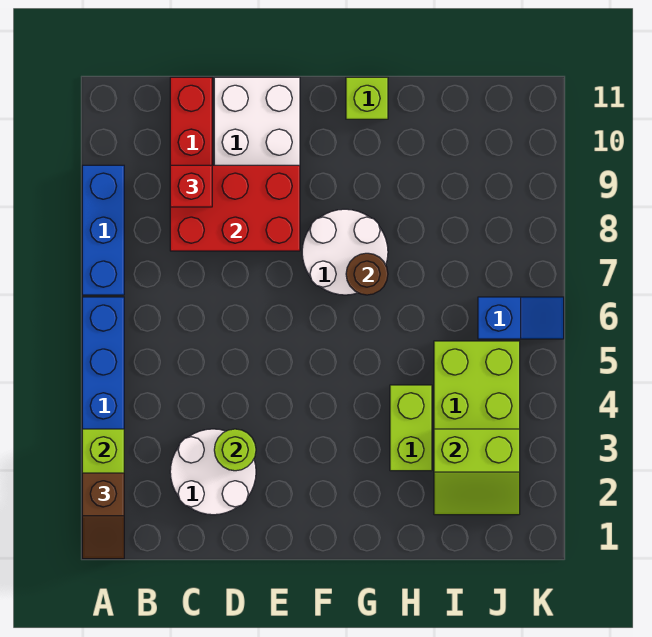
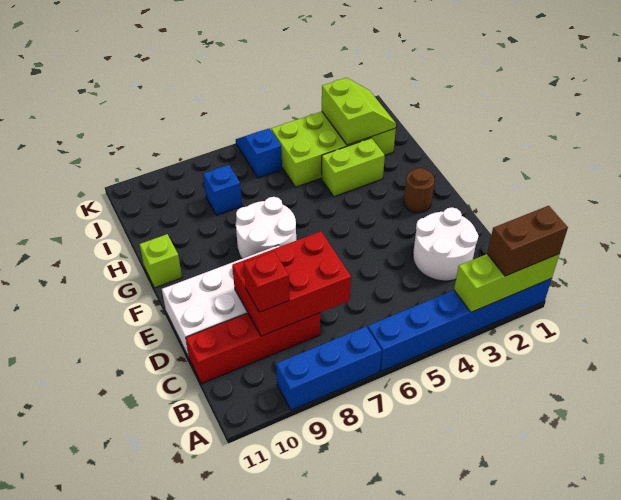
brown slope A1:A2 level 3 top 2 -> brown brick A1:A2 level 3
red brick C8:E9 level 2 -> red brick C7:D9 level 2
lime round brick D3 level 2 -> none
brown round brick G7 level 2 -> brown round brick F2 level 1
none -> blue brick I8 level 1

